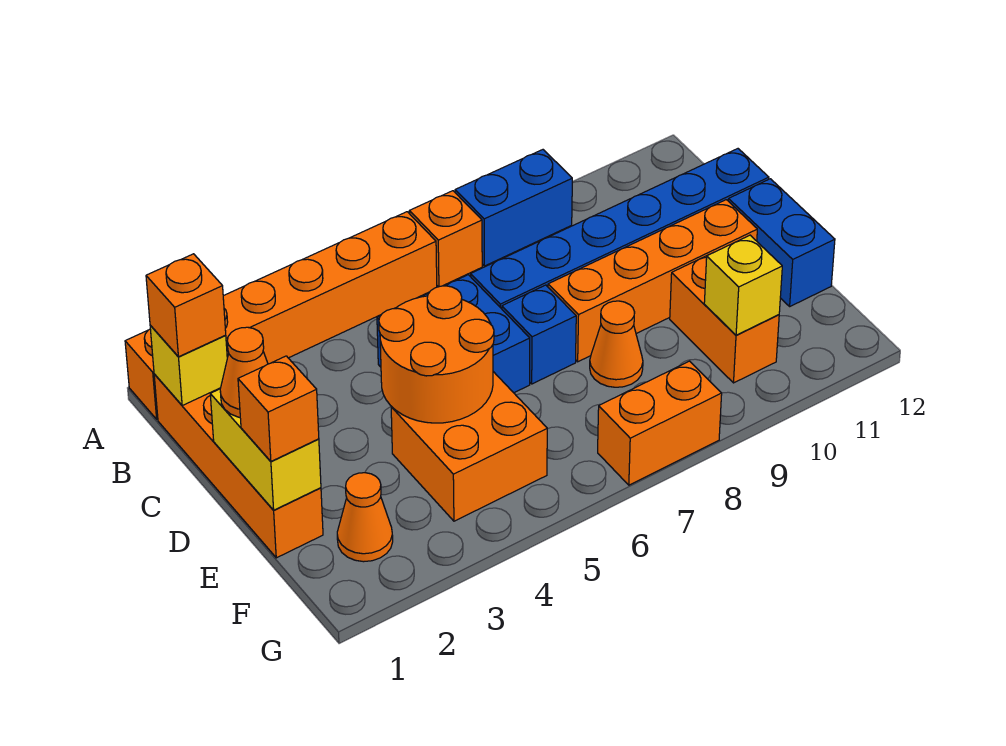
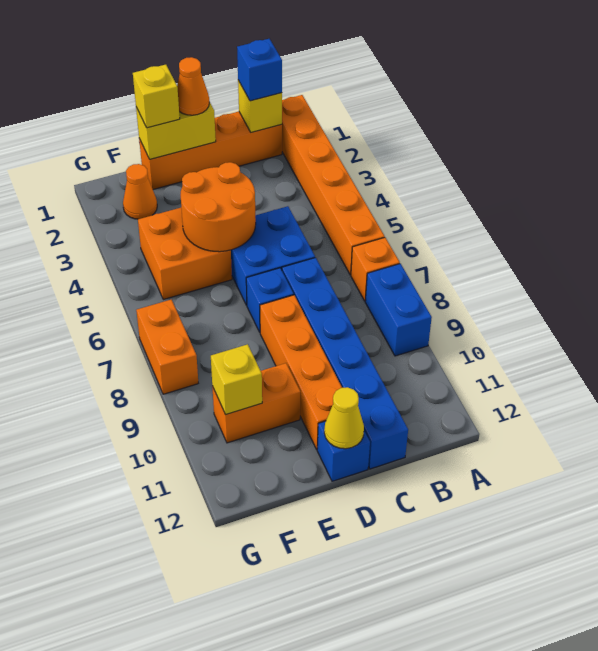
orange brick B1 level 3 -> blue brick B1 level 3
blue brick D12:E12 level 1 -> blue brick D12 level 1
none -> yellow cone D12 level 2
orange brick E1 level 3 -> yellow brick E1 level 3
orange cone E8 level 1 -> none

